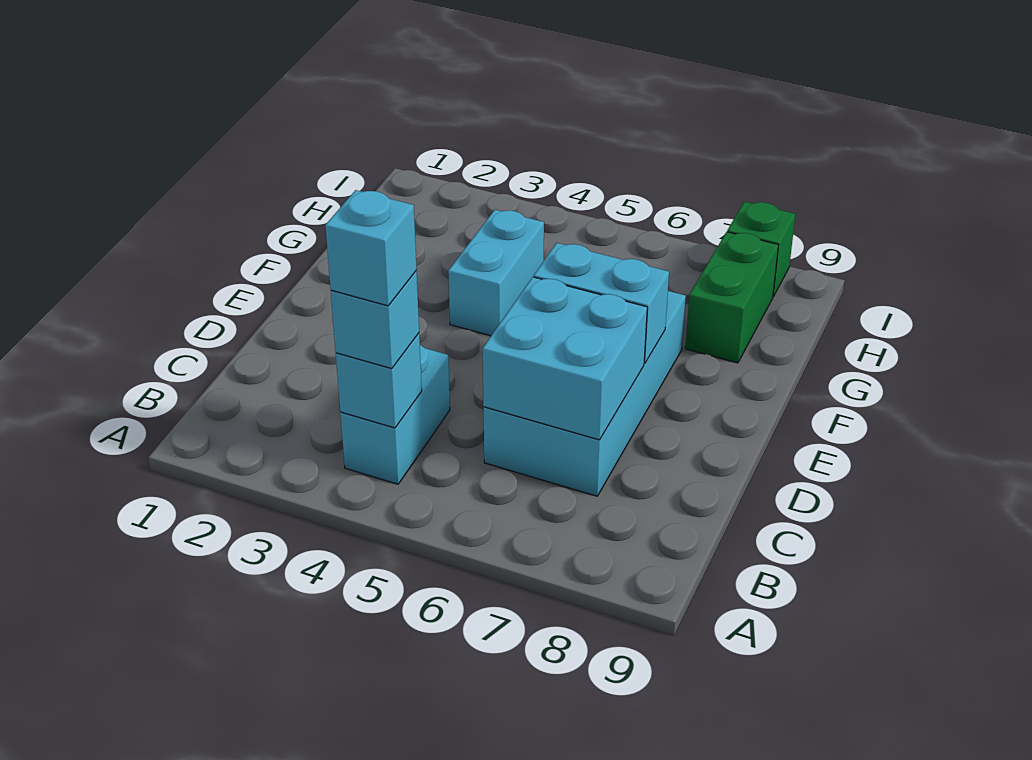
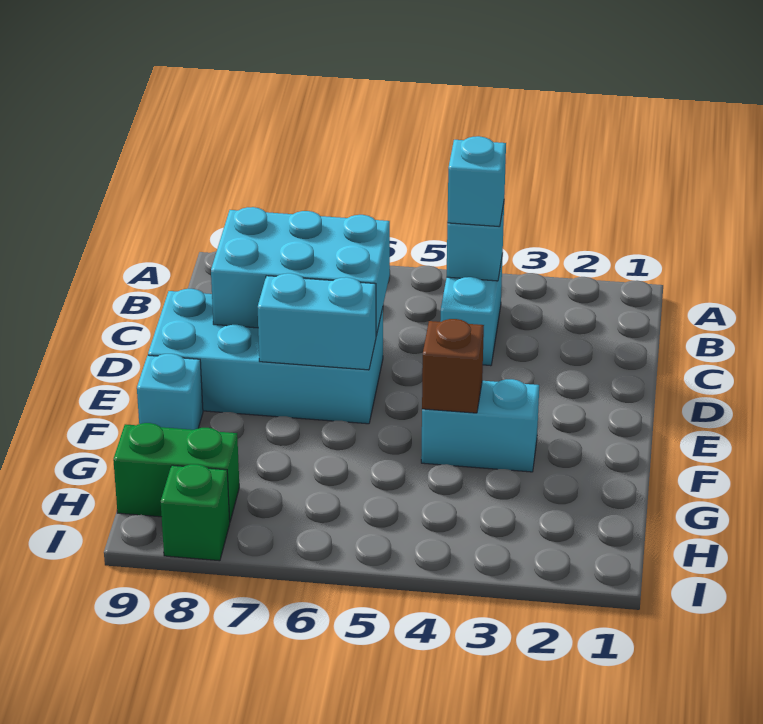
cyan brick B4 level 4 -> cyan brick F9 level 1
cyan brick C6:F7 level 1 -> cyan brick D6:E9 level 1
cyan brick C6:D7 level 2 -> cyan brick C6:D8 level 2
cyan brick F4:G4 level 1 -> cyan brick F3:F4 level 1
none -> brown brick F4 level 2
green brick G8:H8 level 1 -> green brick H8:H9 level 1

